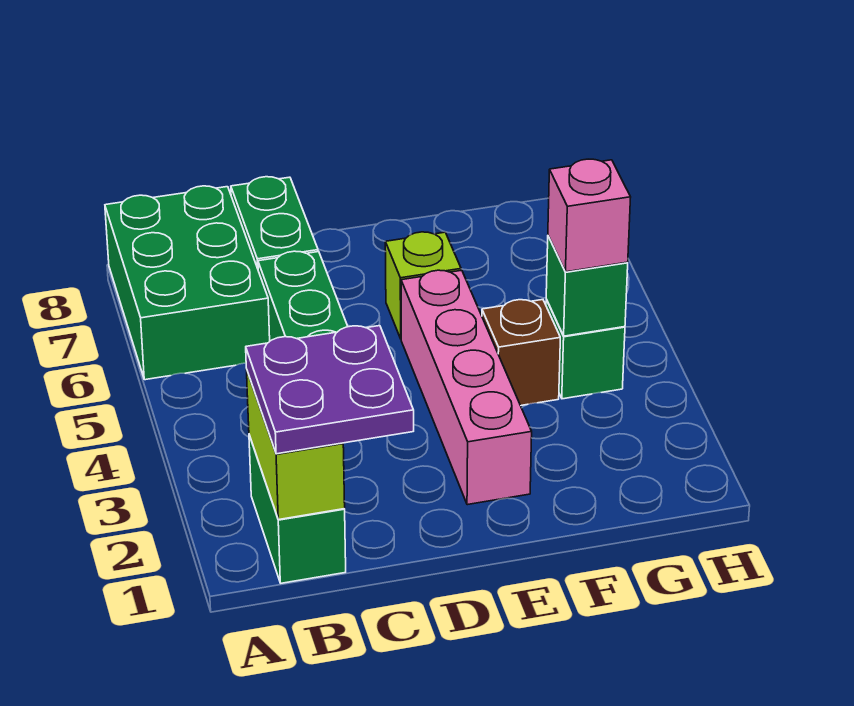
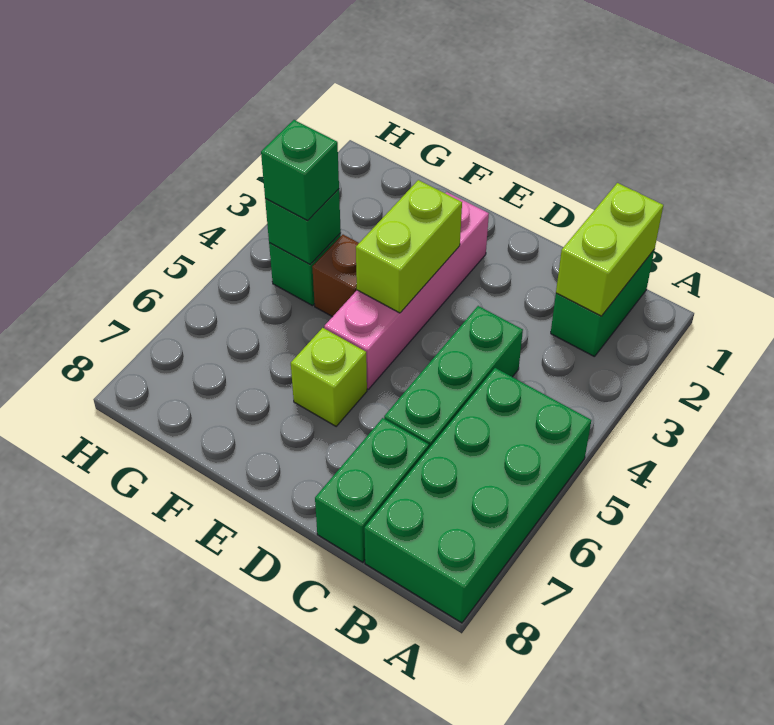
green brick A6:B8 level 1 -> green brick A5:B8 level 1
purple plate B1:C2 level 3 -> none
none -> lime brick E3:E4 level 2
pink brick G4 level 3 -> green brick G4 level 3

